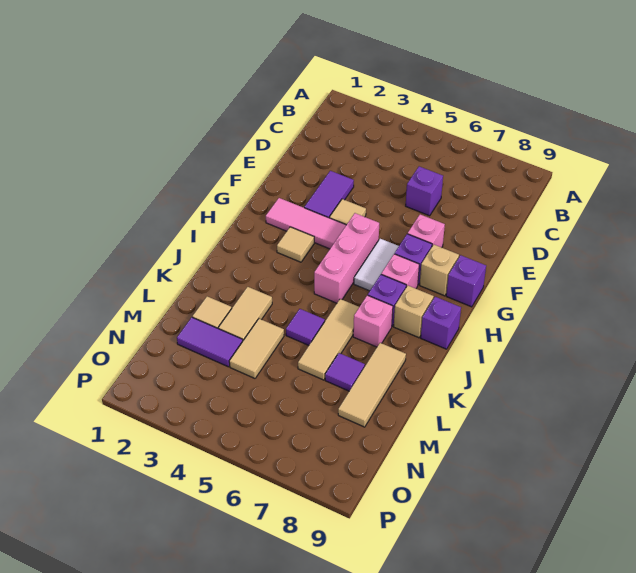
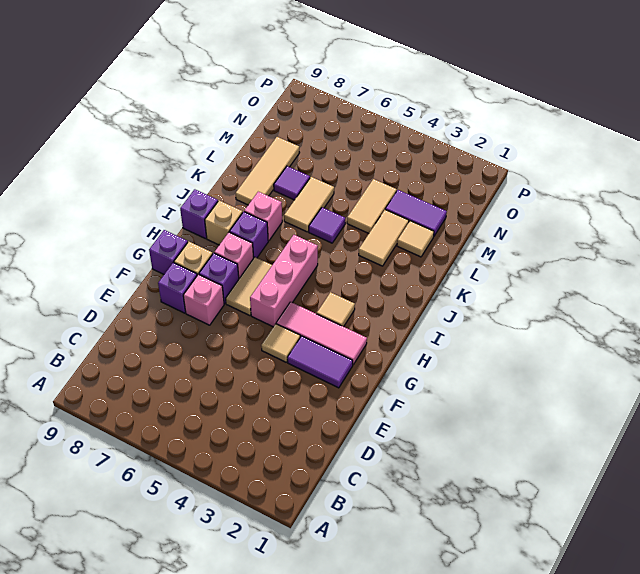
purple brick D6 level 1 -> purple brick F8 level 1
purple tile E3:F3 level 1 -> purple tile F2:F3 level 1
white tile G6:H6 level 1 -> tan tile G6:H6 level 1
tan tile J6:L6 level 1 -> tan tile K6:L6 level 1

